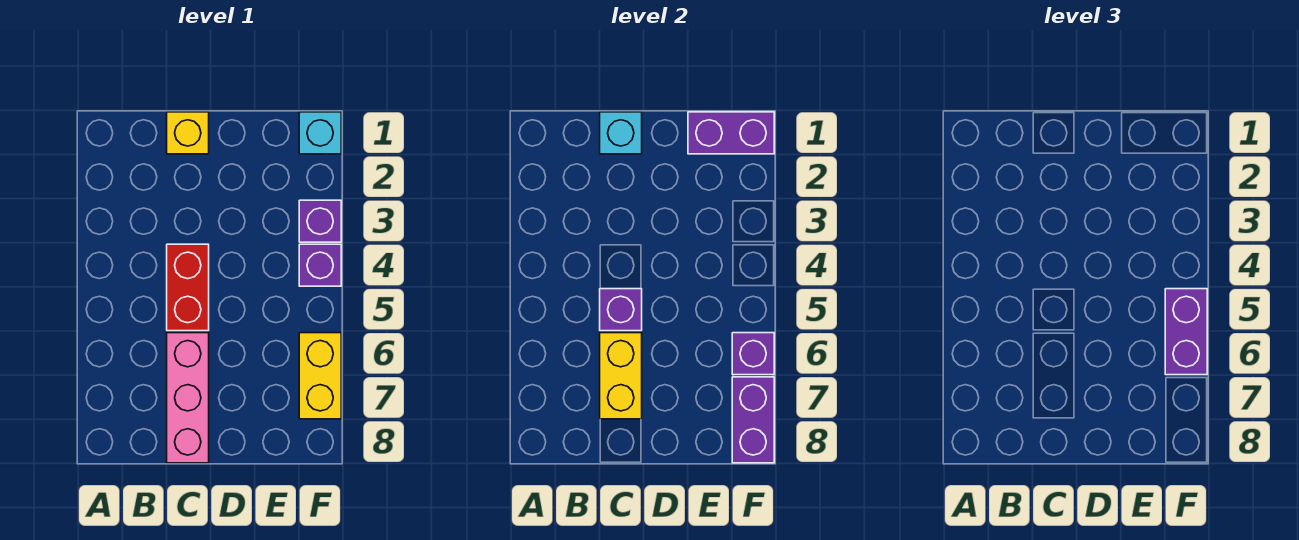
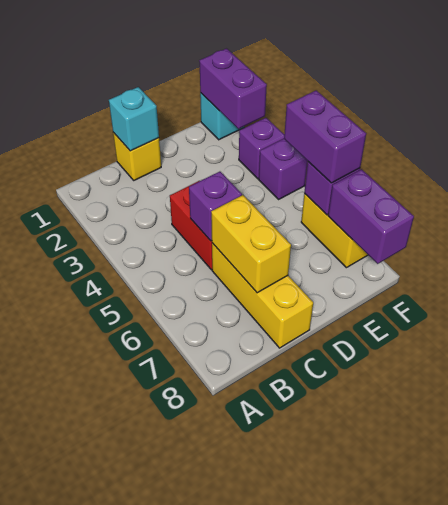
pink brick C6:C8 level 1 -> yellow brick C6:C8 level 1
purple brick E1:F1 level 2 -> purple brick F1:F2 level 2

